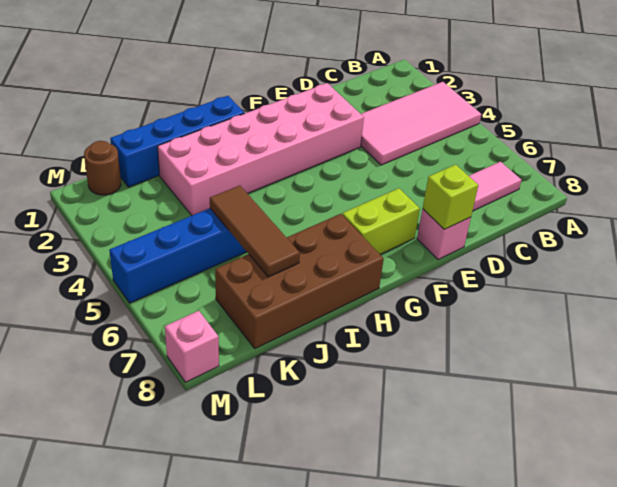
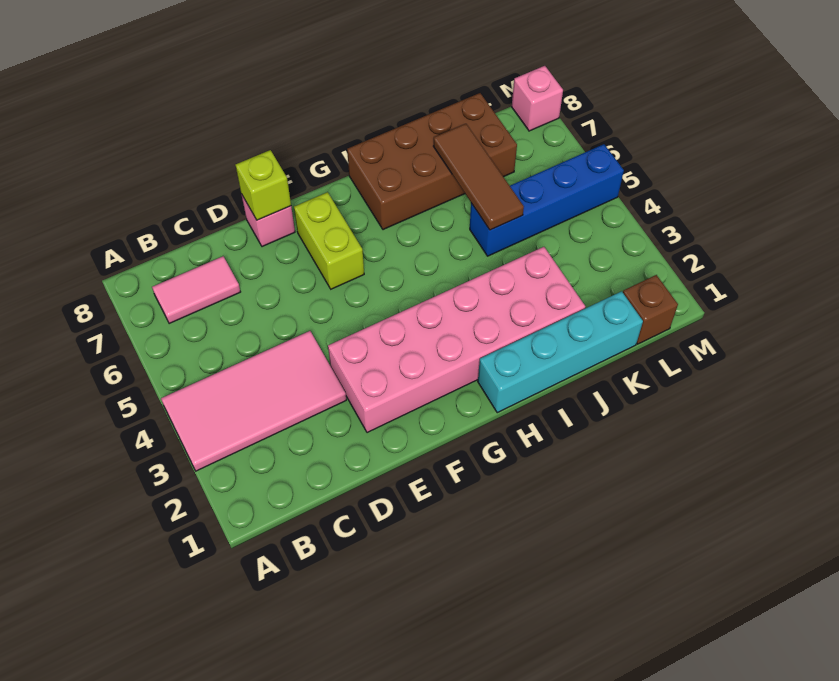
lime brick F7:G7 level 1 -> lime brick F6:F7 level 1
blue brick H1:K1 level 1 -> cyan brick H1:K1 level 1
brown round brick L1 level 1 -> brown brick L1 level 1

